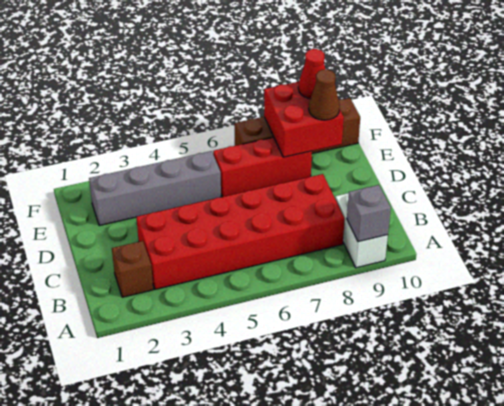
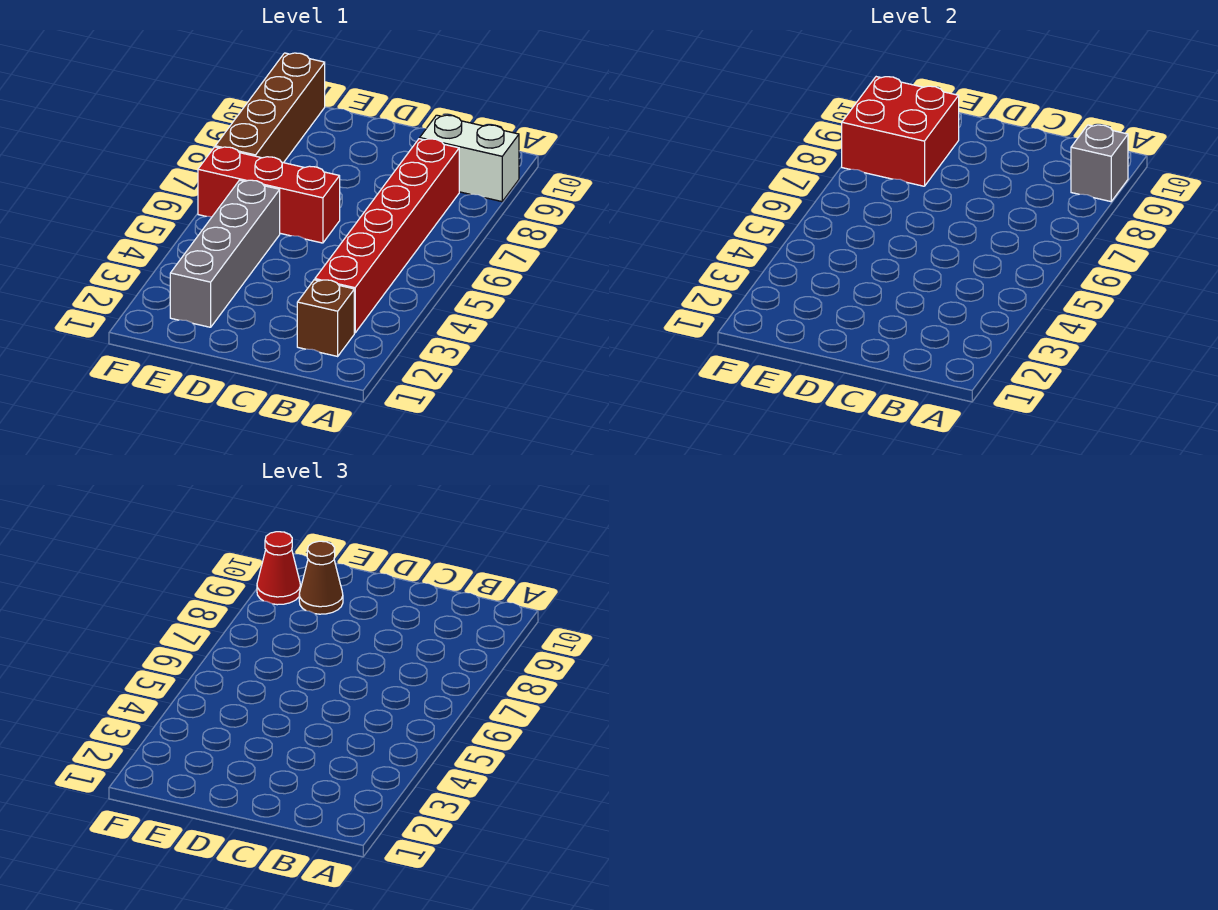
red brick B3:C8 level 1 -> red brick B3:B8 level 1
red brick E6:E8 level 1 -> red brick D6:F6 level 1

